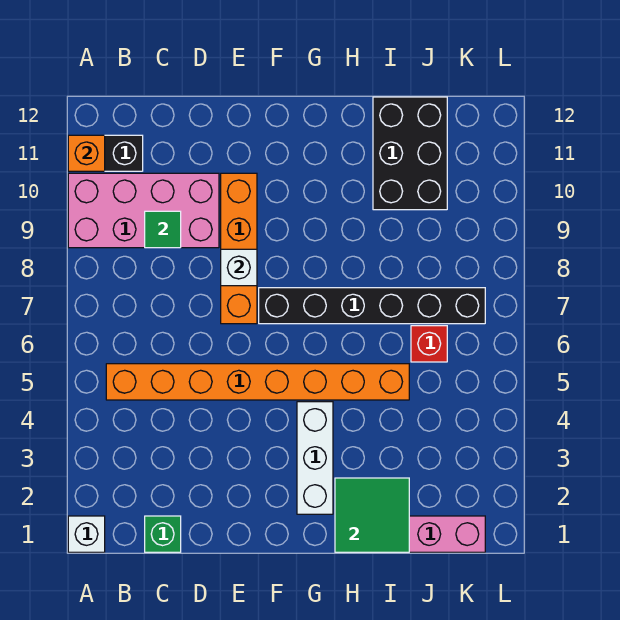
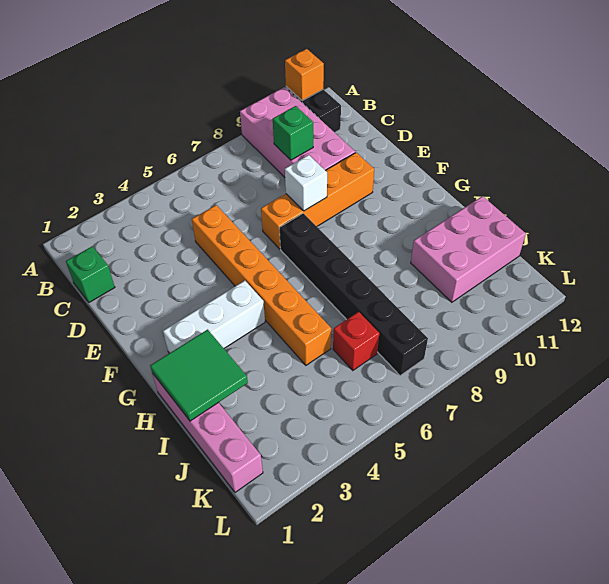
white brick A1 level 1 -> none
orange brick B5:I5 level 1 -> orange brick D5:I5 level 1
green tile C9 level 2 -> green brick C9 level 2
black brick I10:J12 level 1 -> pink brick I10:J12 level 1

